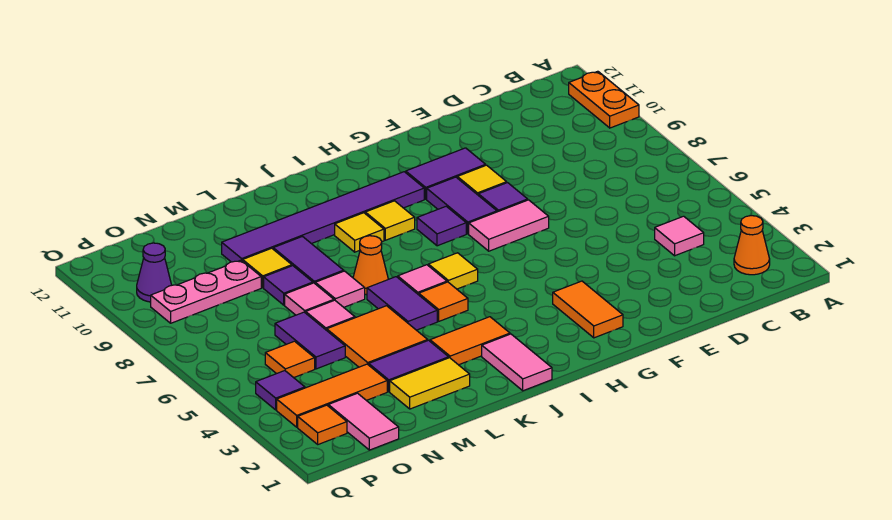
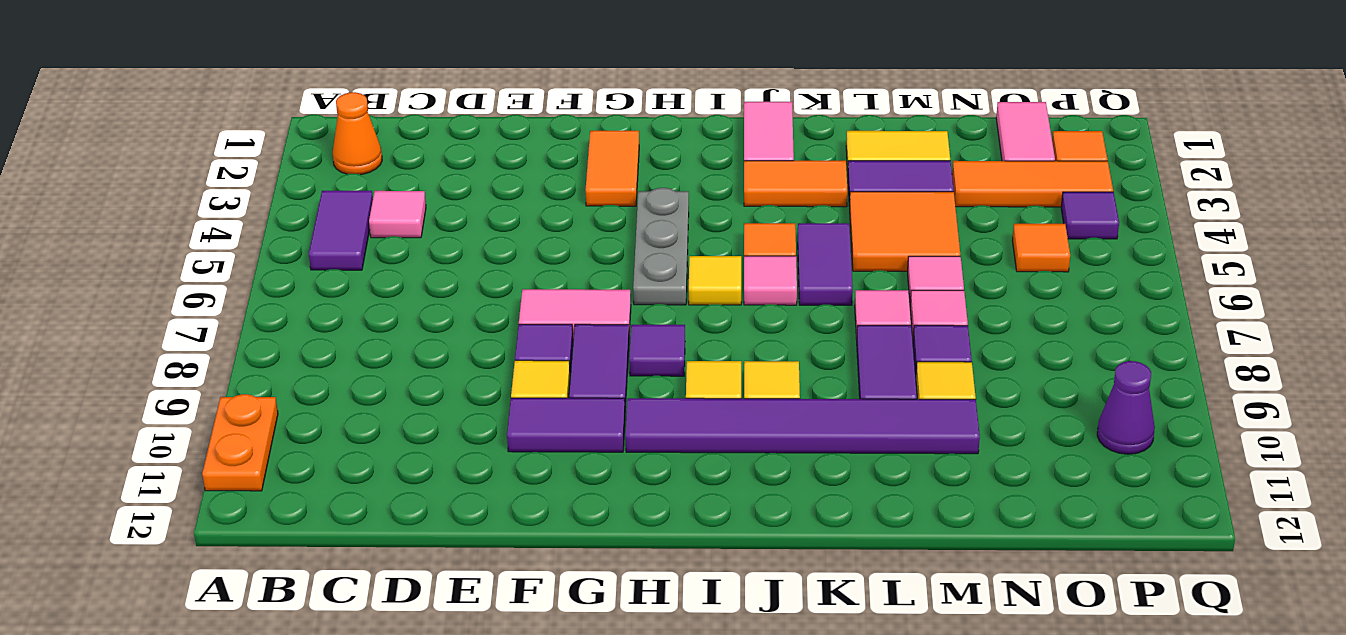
none -> grey plate H4:H6 level 1
orange cone K7 level 1 -> none
purple tile N5:N6 level 1 -> purple tile B4:B5 level 1
pink plate N9:P9 level 1 -> none

